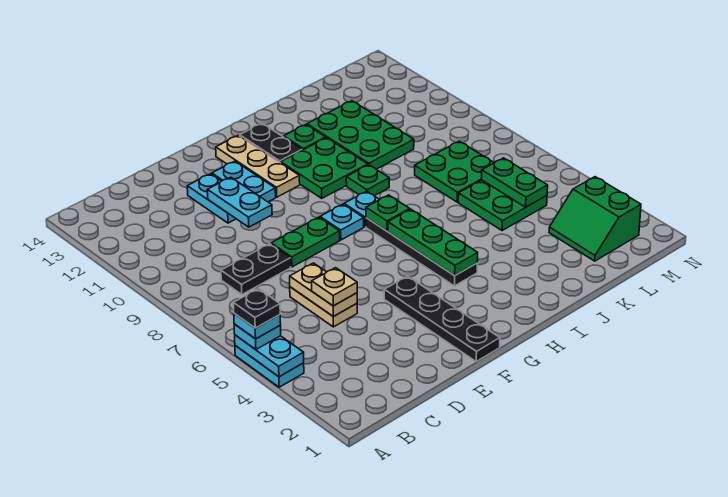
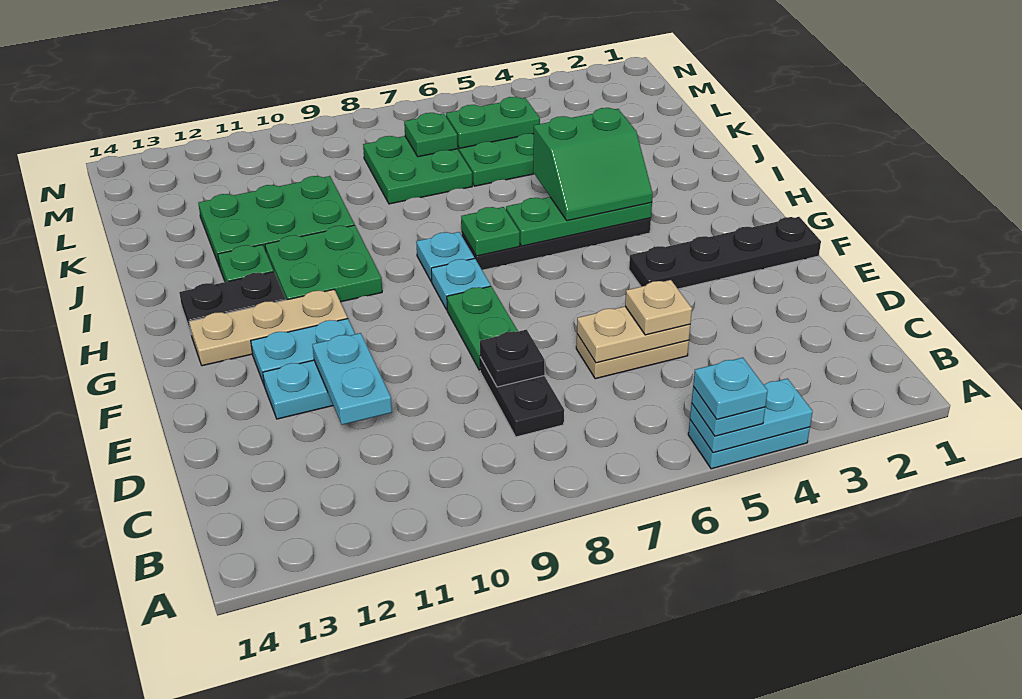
black plate A5 level 5 -> black plate D8 level 2
cyan plate E10:E11 level 2 -> cyan plate D11:E11 level 2
green plate I9 level 1 -> green plate L7 level 2
green slope L2:M3 level 1 top M -> green slope H4:I5 level 3 top I

